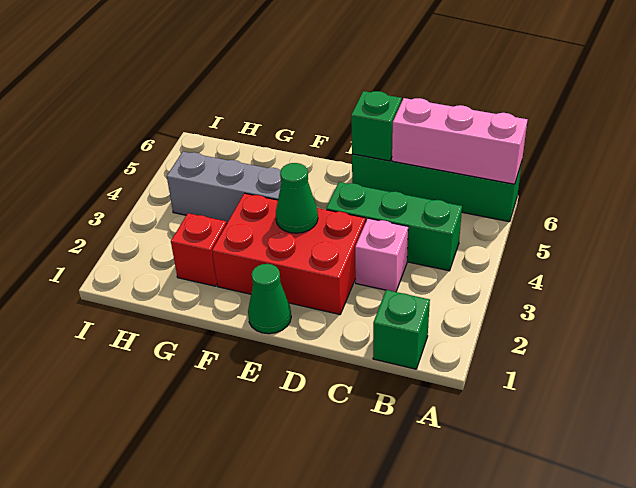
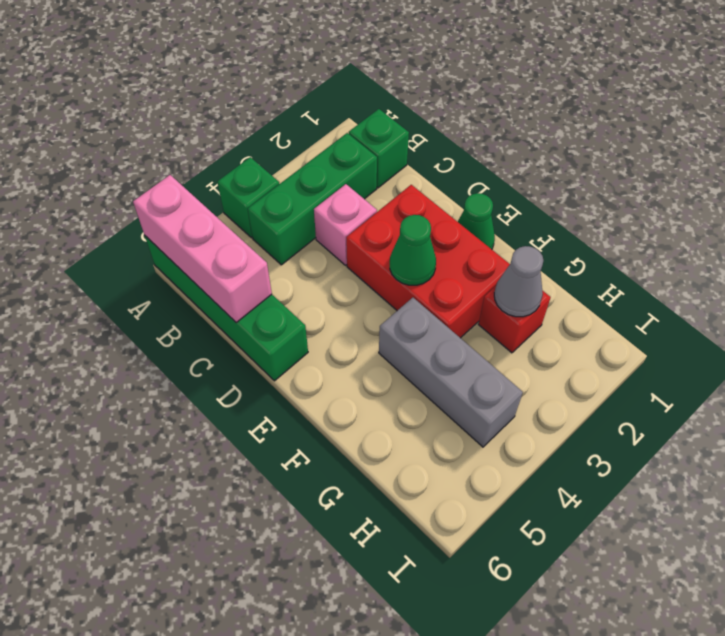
green brick B4:D4 level 1 -> green brick B2:B4 level 1
green brick D6 level 2 -> green brick A4 level 1
none -> grey cone G2 level 2

